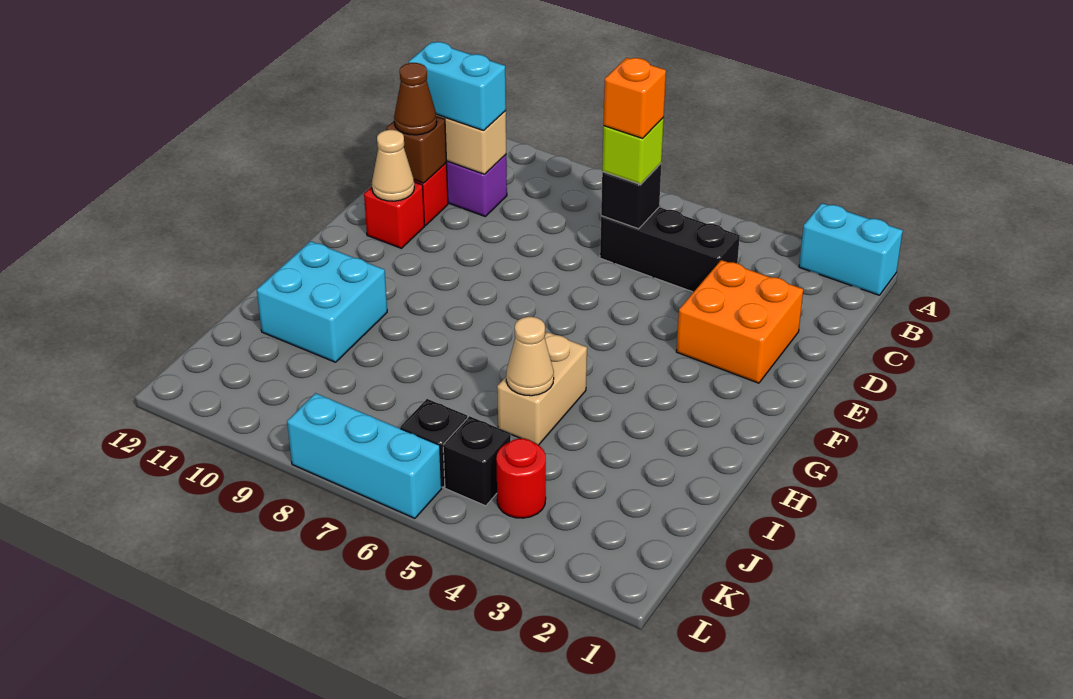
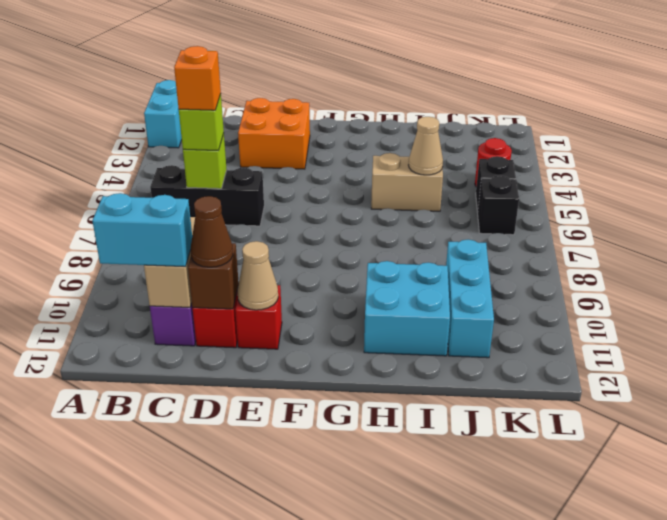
black brick C4:C6 level 1 -> black brick B6:D6 level 1
black brick C6 level 2 -> lime brick C6 level 2
cyan brick C10:C11 level 3 -> cyan brick B11:C11 level 3
cyan brick L6:L8 level 1 -> cyan brick J9:J11 level 1

